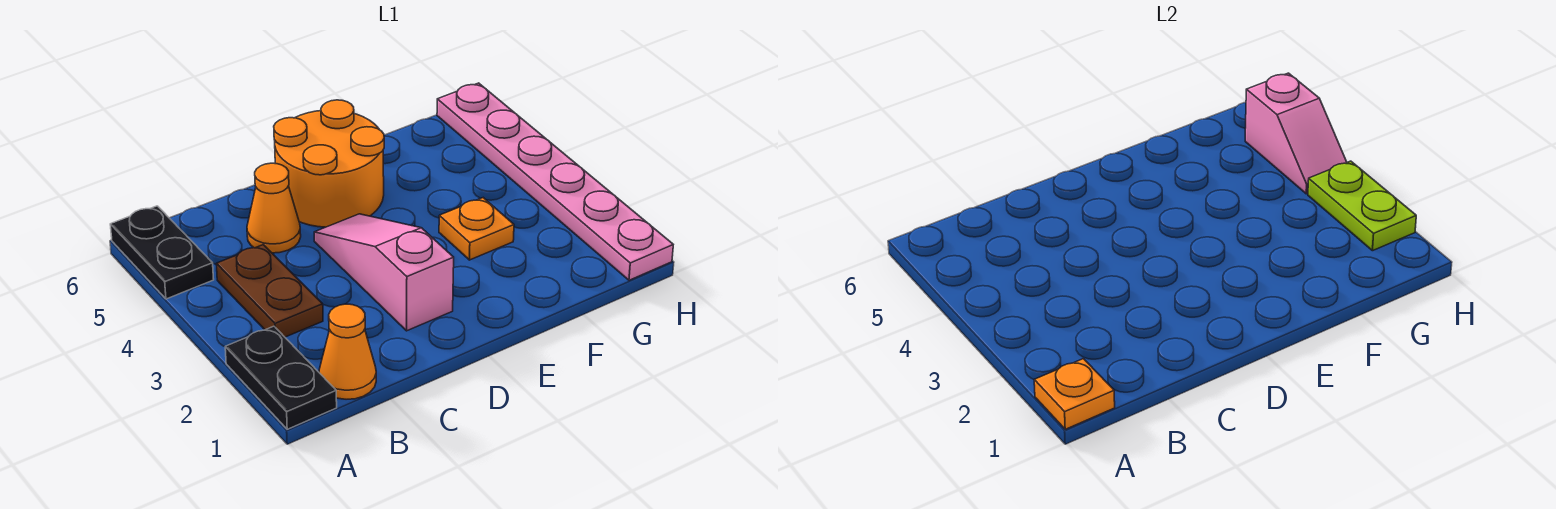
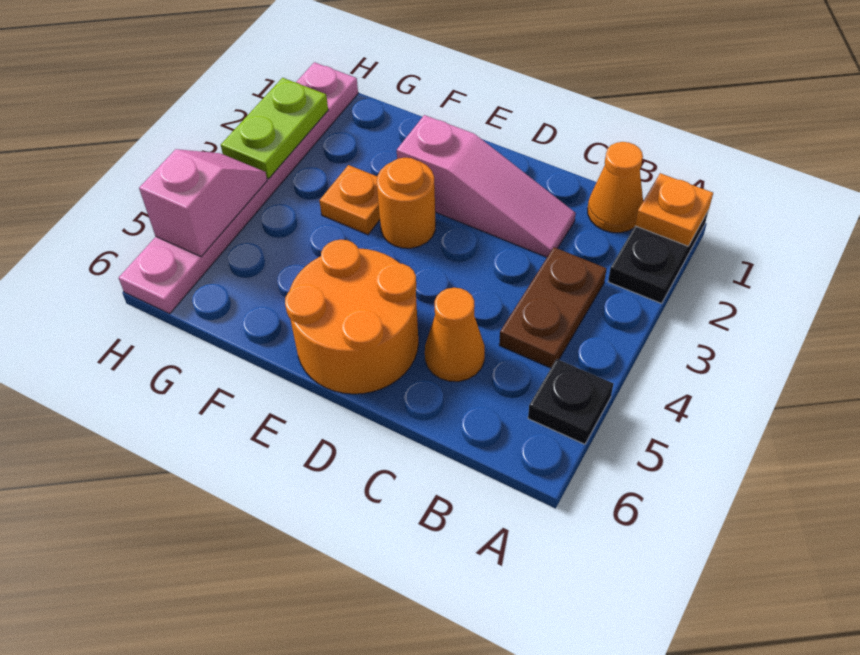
black plate A5:A6 level 1 -> black plate A5 level 1
pink slope D2:D4 level 1 top 2 -> pink slope C2:E2 level 1 top E
none -> orange round brick E3 level 1

